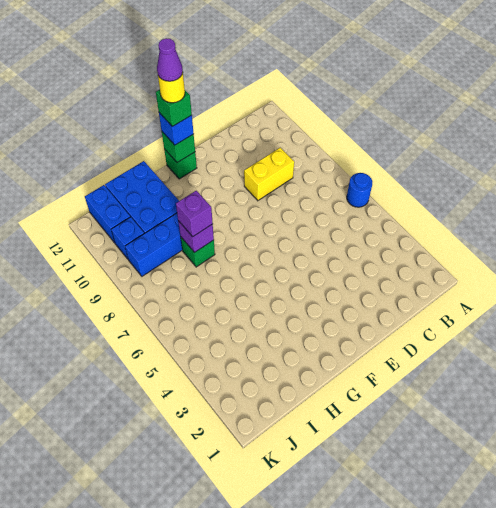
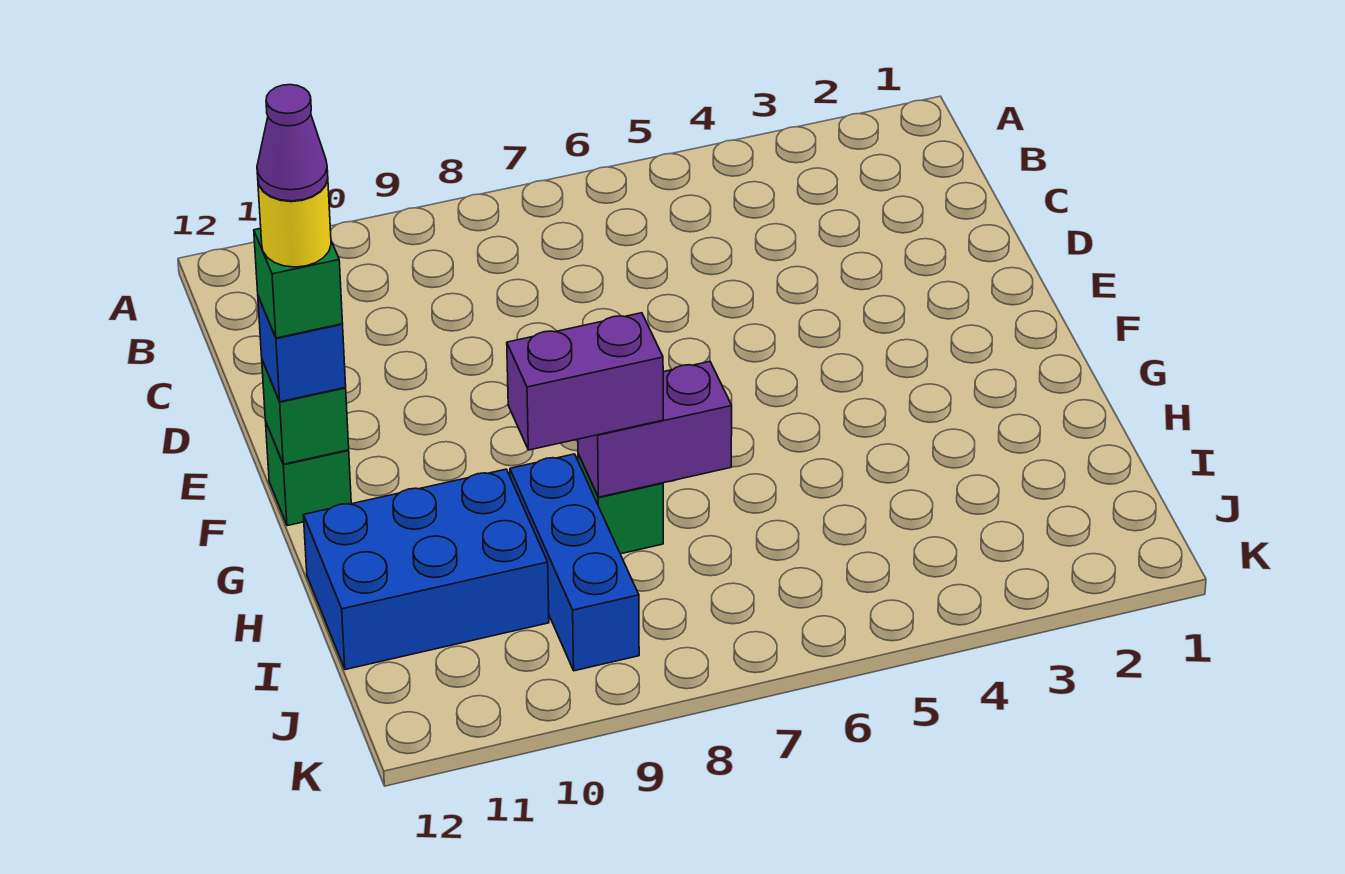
blue round brick A6 level 1 -> none
yellow brick C9:D9 level 1 -> none
purple brick H8 level 2 -> purple brick H7:H8 level 2
purple brick H8 level 3 -> purple brick H8:H9 level 3
blue brick J10 level 1 -> none
blue brick J11:J12 level 1 -> none

